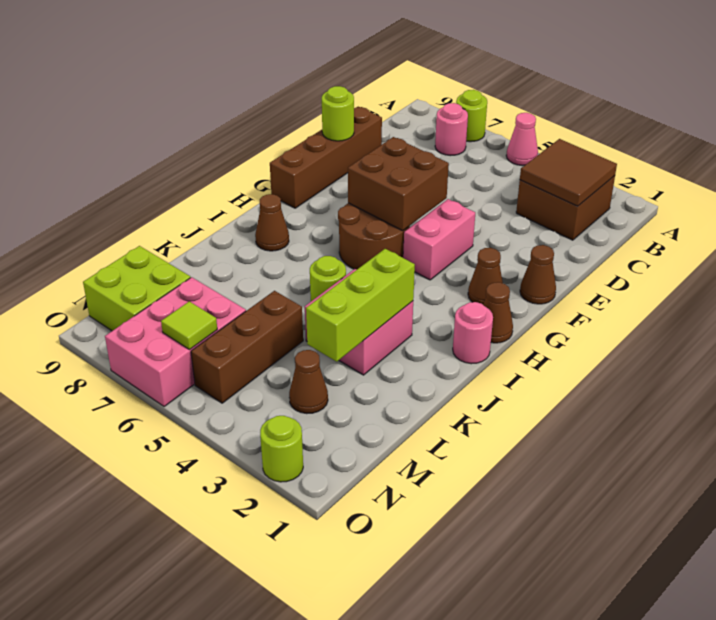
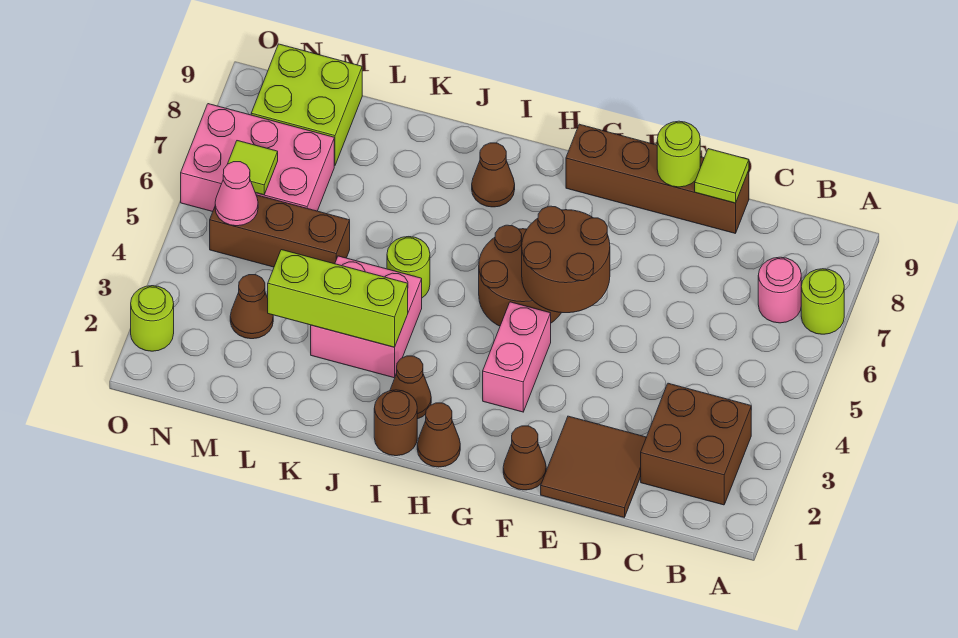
pink cone A5 level 1 -> pink cone N5 level 2
brown tile B2:C3 level 2 -> brown tile D1:E2 level 1
none -> lime tile D9 level 2
pink brick F4:G4 level 1 -> pink brick G3:G4 level 1
brown brick F5:G6 level 2 -> brown round brick F5:G6 level 2
brown cone G2 level 1 -> brown cone I2 level 1
pink round brick I1 level 1 -> brown round brick I1 level 1

